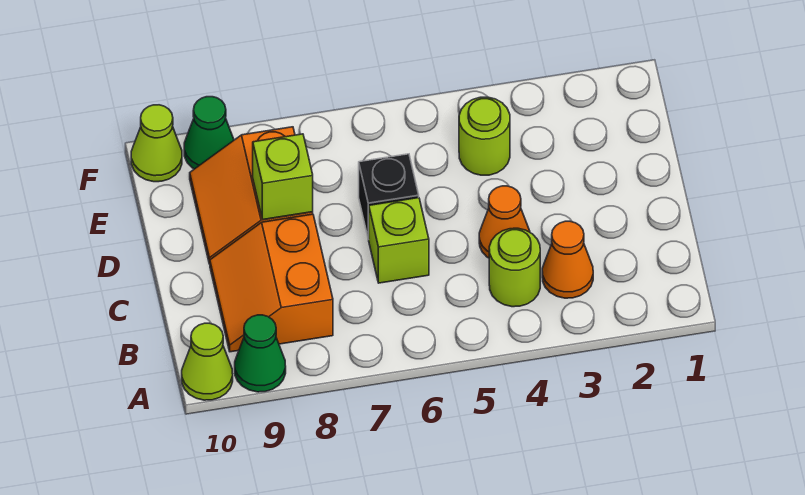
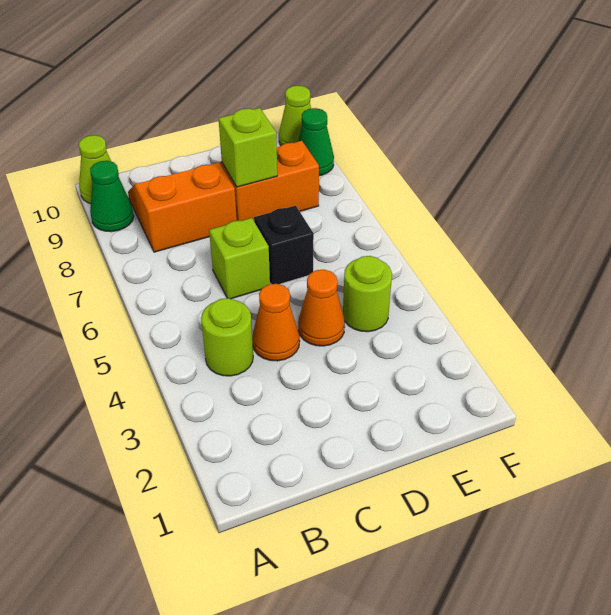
orange cone B3 level 1 -> orange cone D4 level 1

